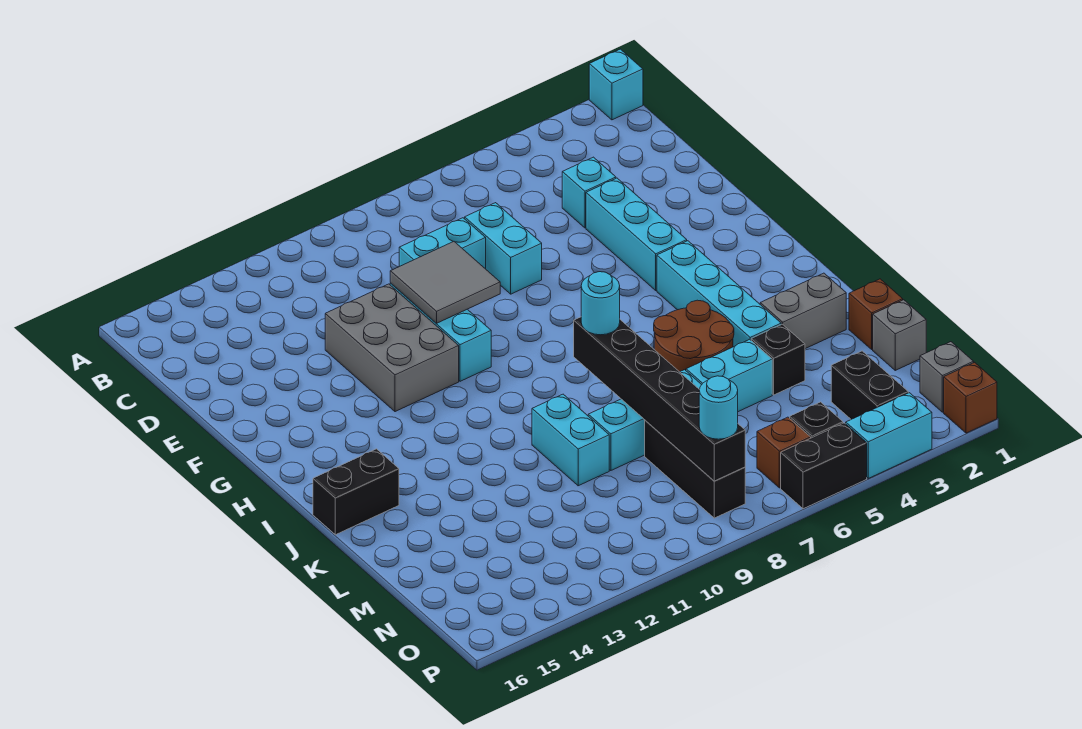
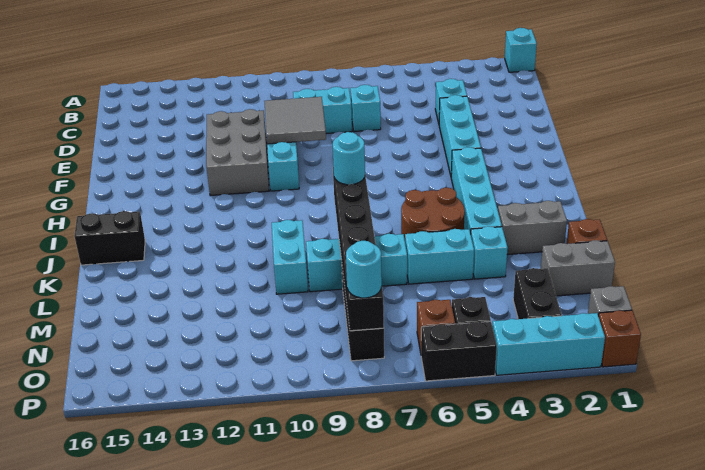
cyan brick D7:E7 level 1 -> cyan brick D7 level 1
black brick L4 level 1 -> cyan brick L4 level 1
grey brick M1 level 1 -> grey brick M1:M2 level 1
cyan brick P3:P4 level 1 -> cyan brick P2:P4 level 1

